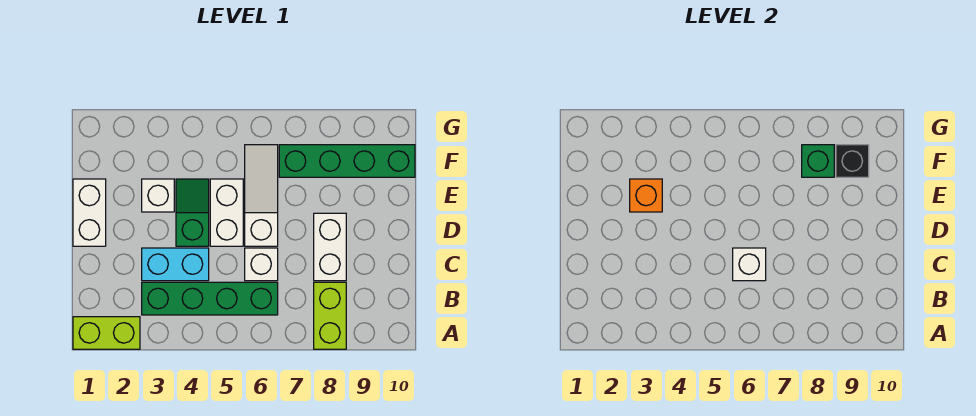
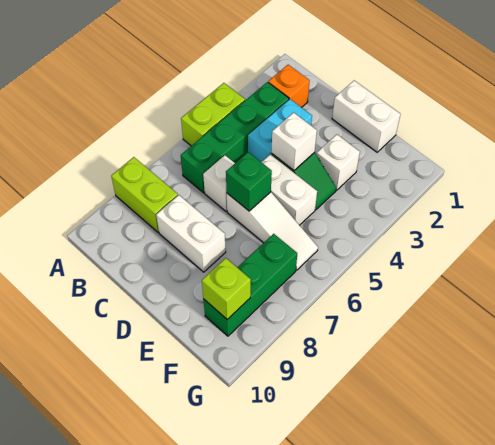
lime brick A1:A2 level 1 -> lime brick A4:A5 level 1
white brick C6 level 2 -> white brick D4 level 2
orange brick E3 level 2 -> orange brick B2 level 1
green brick F7:F10 level 1 -> green brick F7:F9 level 1
green brick F8 level 2 -> green brick D6 level 2
black brick F9 level 2 -> lime brick F9 level 2

